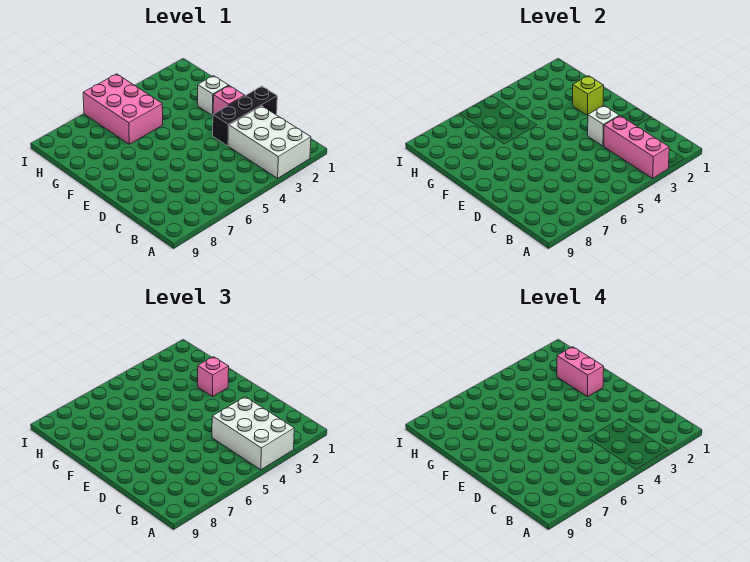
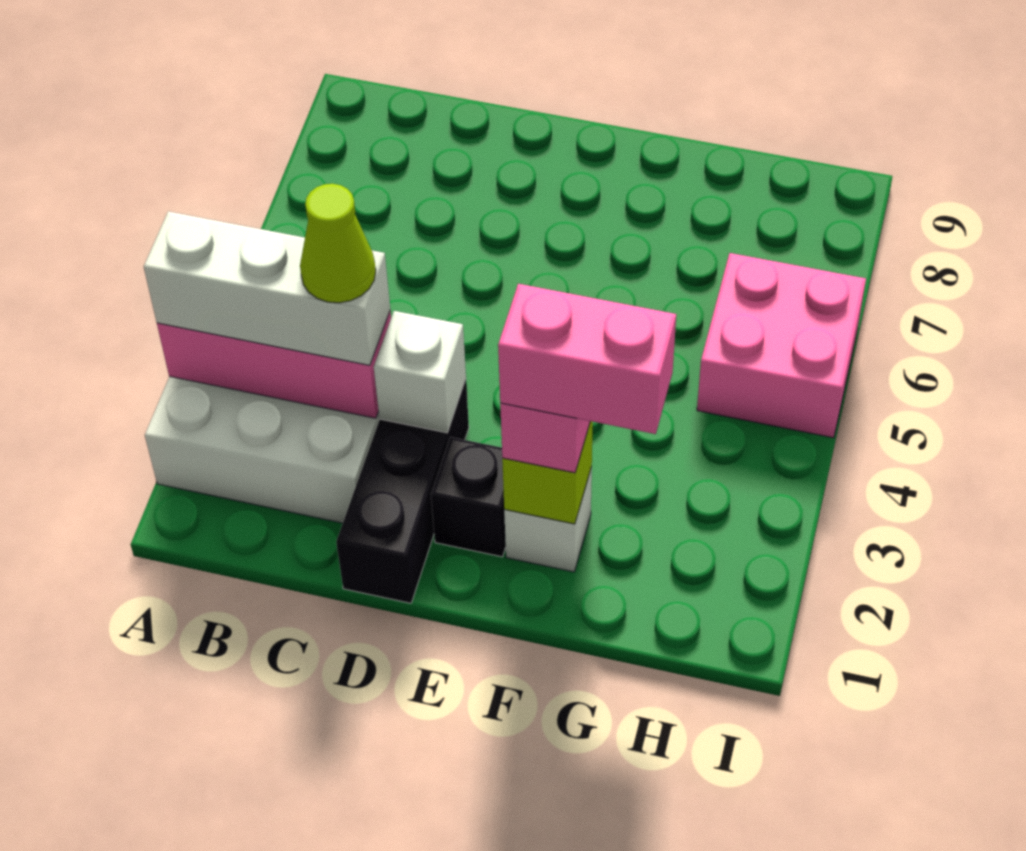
white brick A3:C4 level 3 -> white brick A3:C3 level 3
none -> lime cone C3 level 4
pink brick E2 level 1 -> black brick E2 level 1
pink brick G5:I6 level 1 -> pink brick H5:I6 level 1

